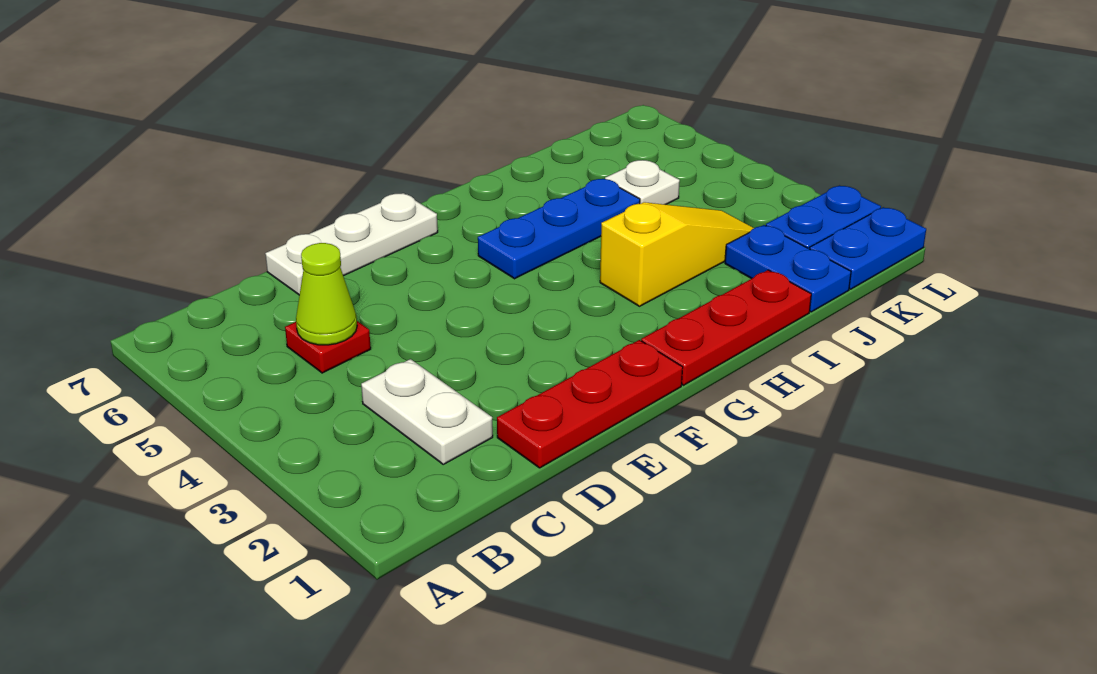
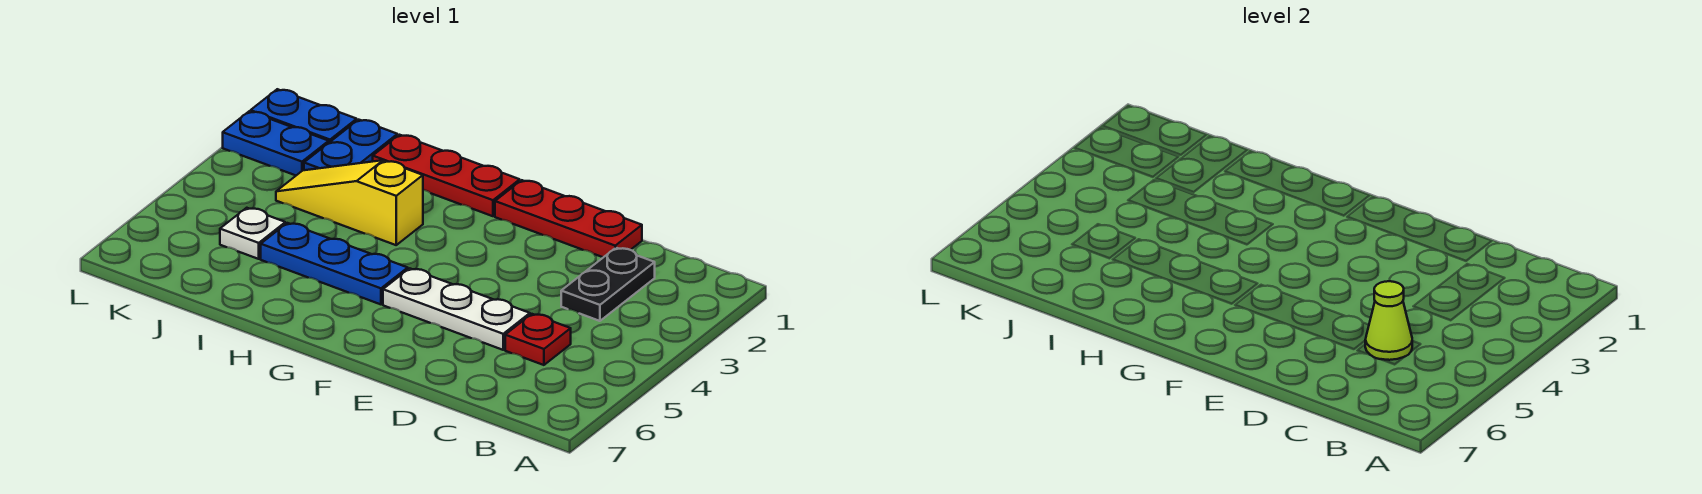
white plate C2:C3 level 1 -> black plate C2:C3 level 1
white plate D7:F7 level 1 -> white plate D5:F5 level 1

